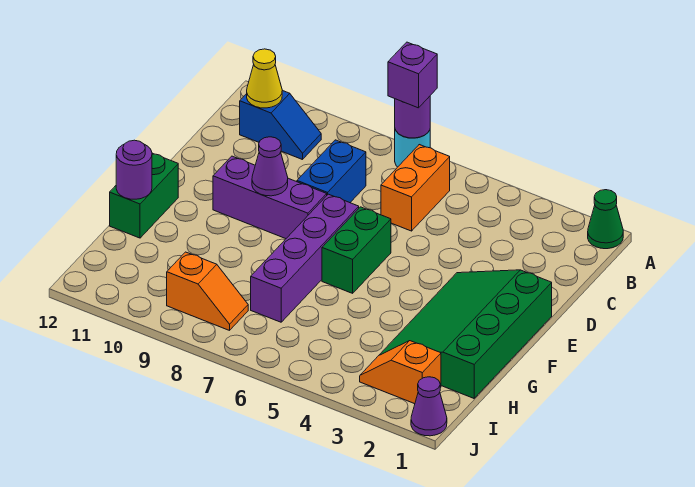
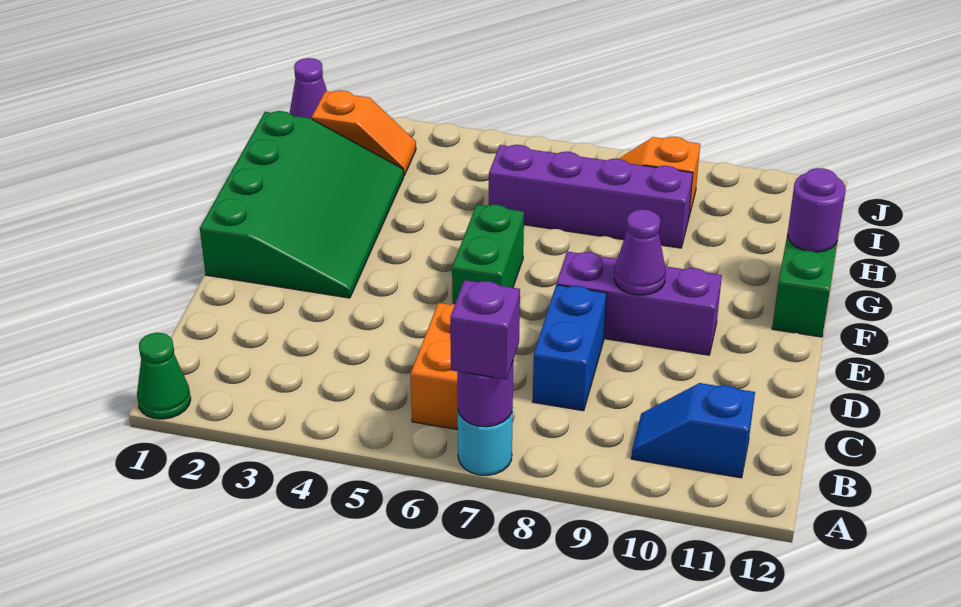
yellow cone B11 level 2 -> none
purple brick E7:H7 level 1 -> purple brick H6:H9 level 1

